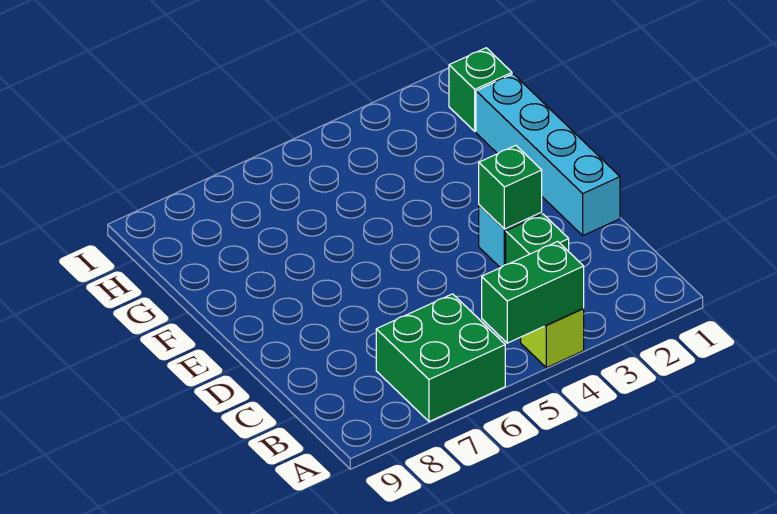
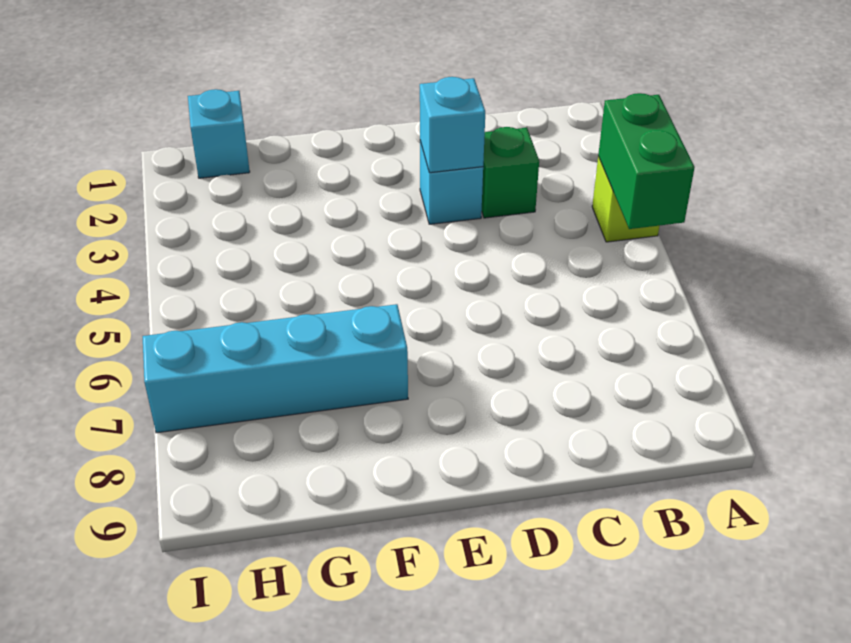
green brick A6:B7 level 1 -> none
cyan brick D1:G1 level 1 -> cyan brick F7:I7 level 1
green brick D3 level 2 -> cyan brick D3 level 2
green brick H1 level 1 -> cyan brick H1 level 1

